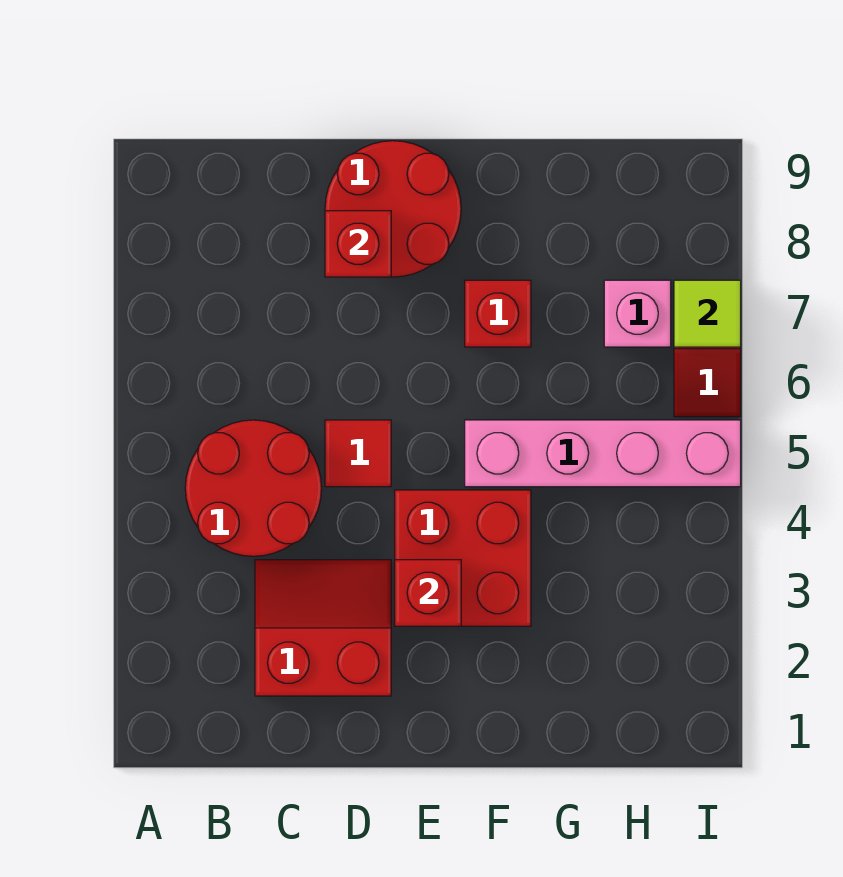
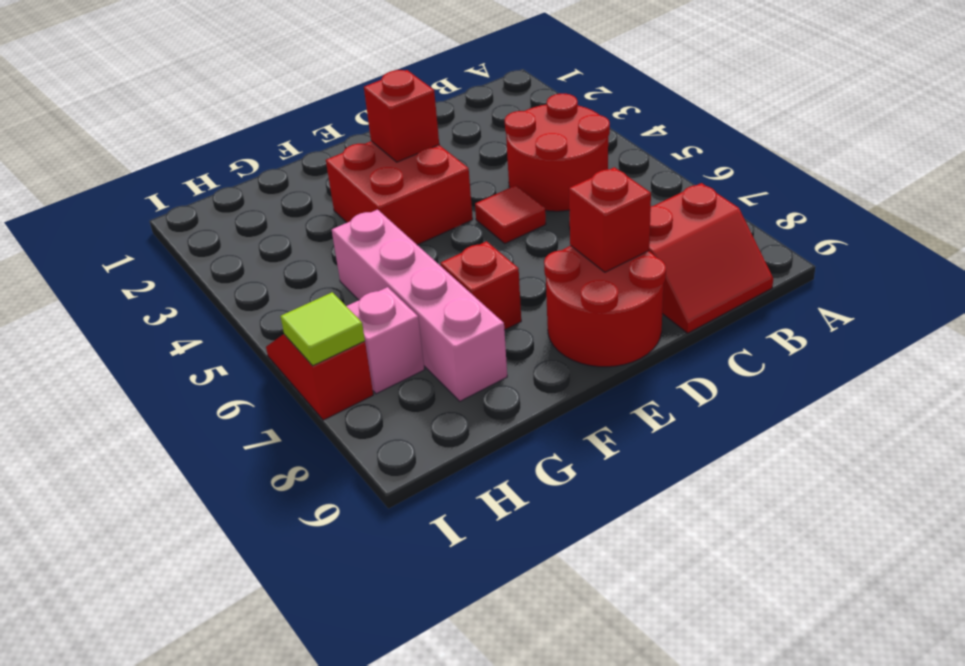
red slope C2:D3 level 1 top 2 -> red slope B8:C9 level 1 top 8
pink brick F5:I5 level 1 -> pink brick G5:G8 level 1

